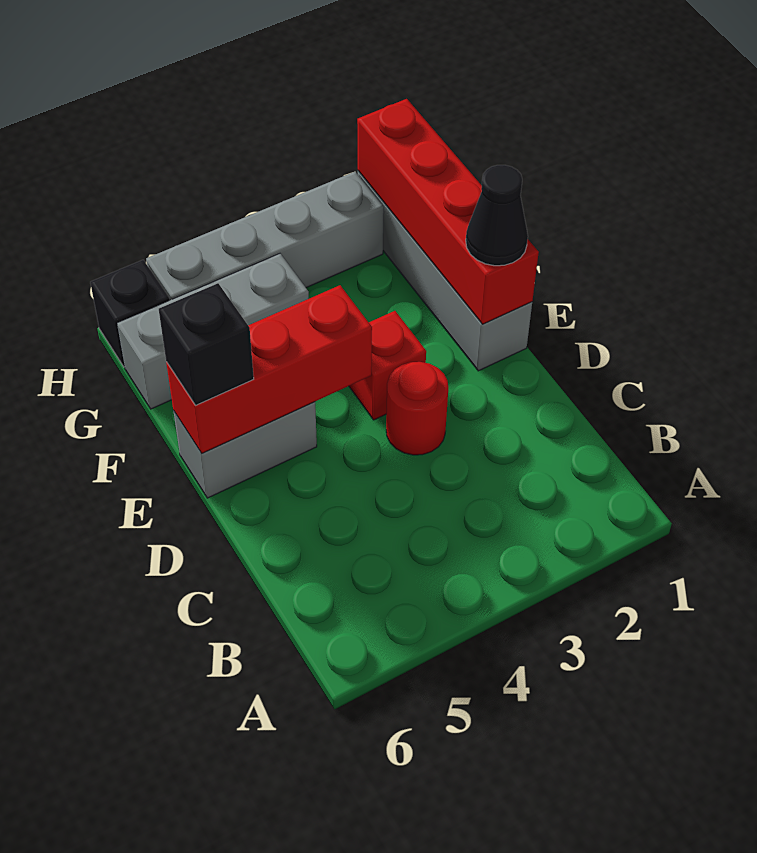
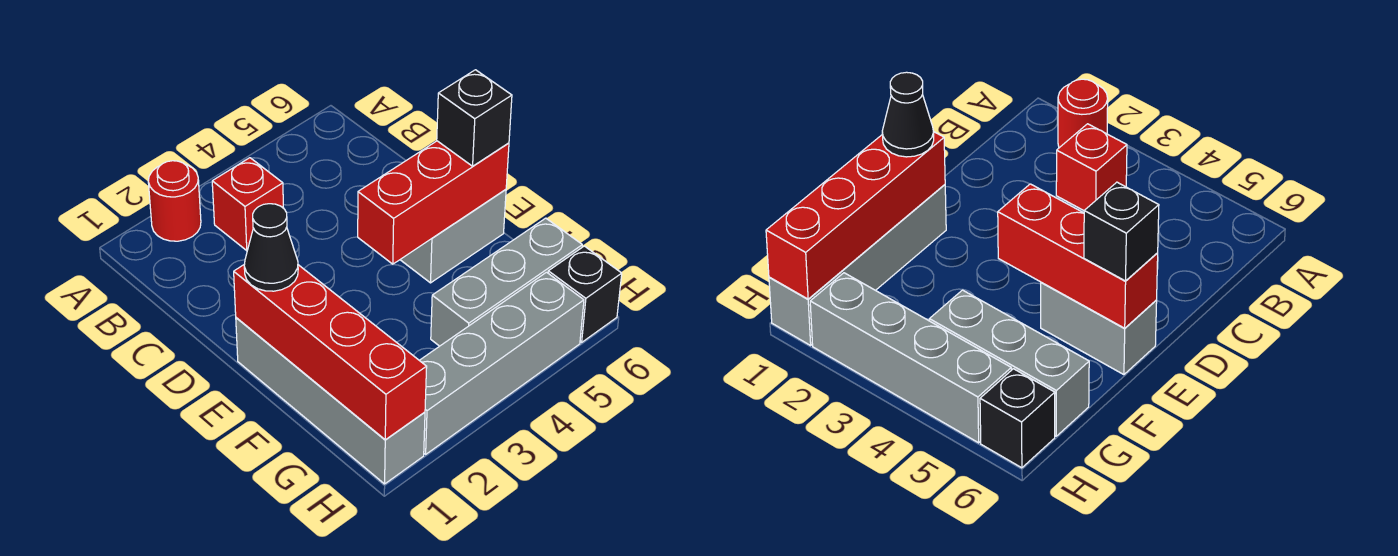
red round brick D3 level 1 -> red round brick A2 level 1
red brick E3 level 1 -> red brick B3 level 1

